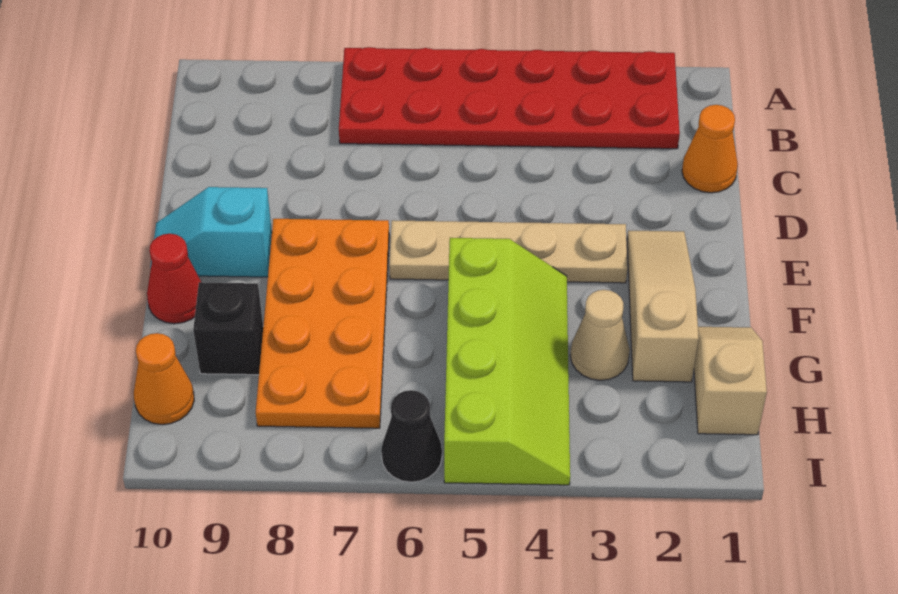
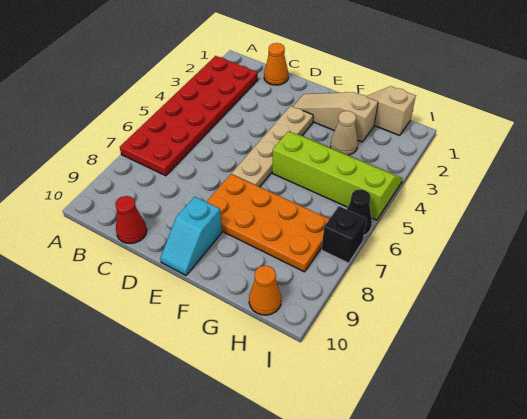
red cone F10 level 1 -> red cone C10 level 1
black brick G9 level 1 -> black brick I7 level 1

